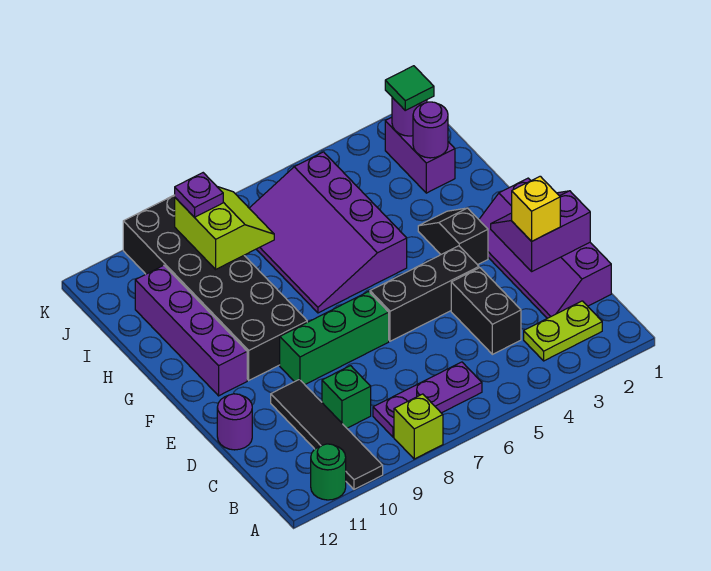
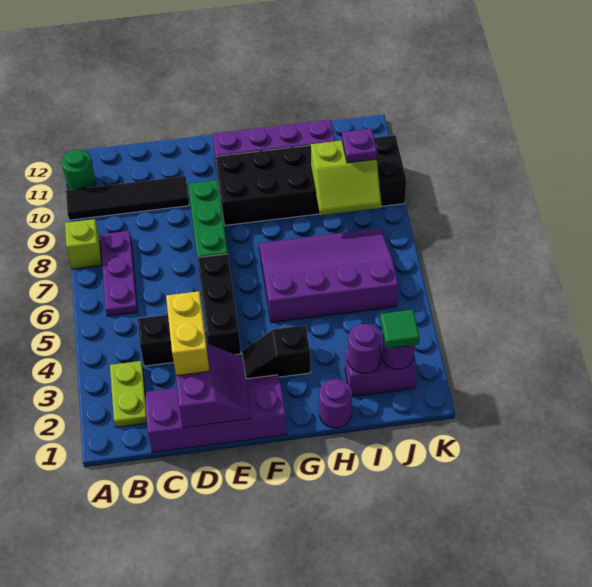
green brick C9 level 1 -> none
yellow brick D2 level 3 -> yellow brick D2:D3 level 3
purple round brick D12 level 1 -> purple round brick H1 level 1
black slope F3:G3 level 1 top F -> black slope F3:G3 level 1 top G

